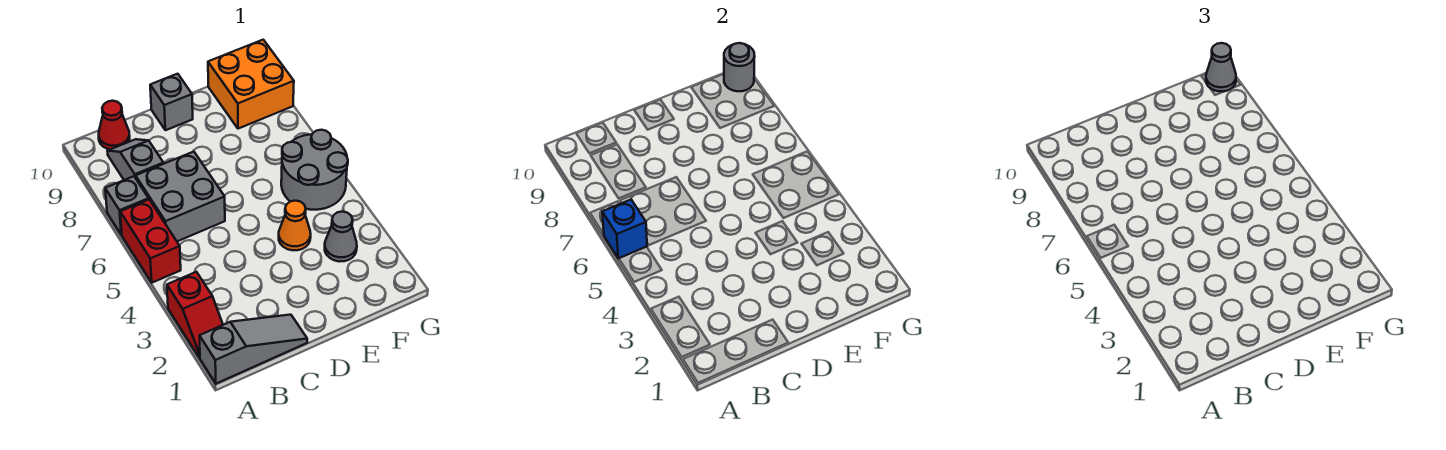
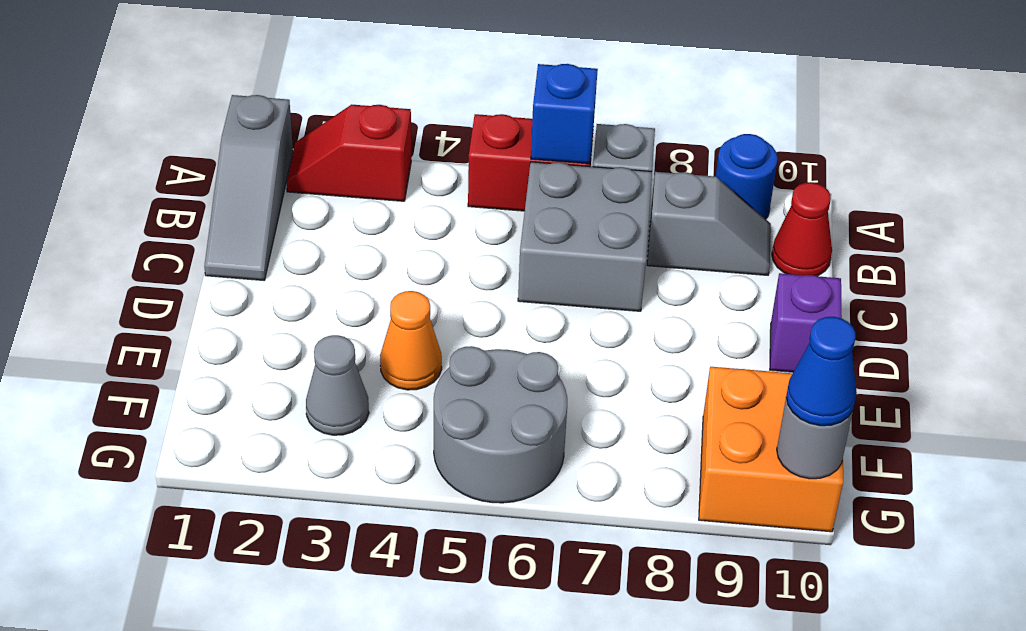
none -> blue round brick A9 level 1
grey brick D10 level 1 -> purple brick D10 level 1
grey cone G10 level 3 -> blue cone G10 level 3

